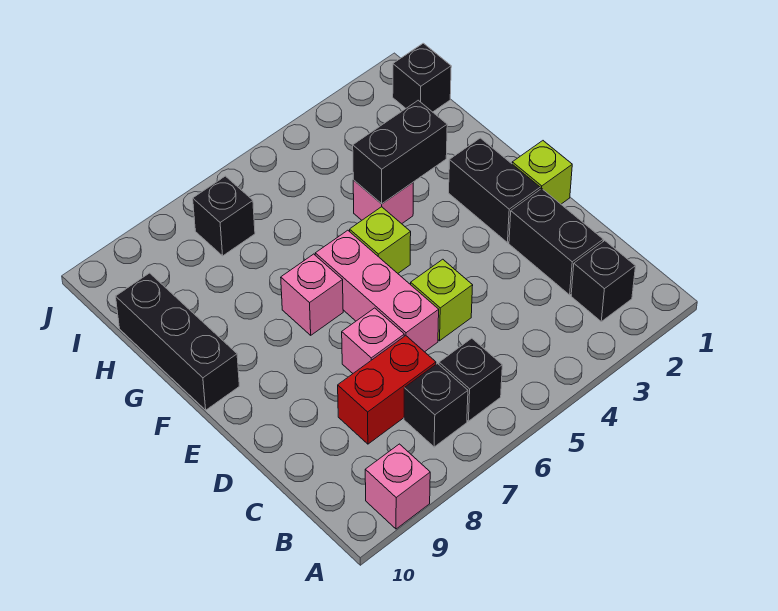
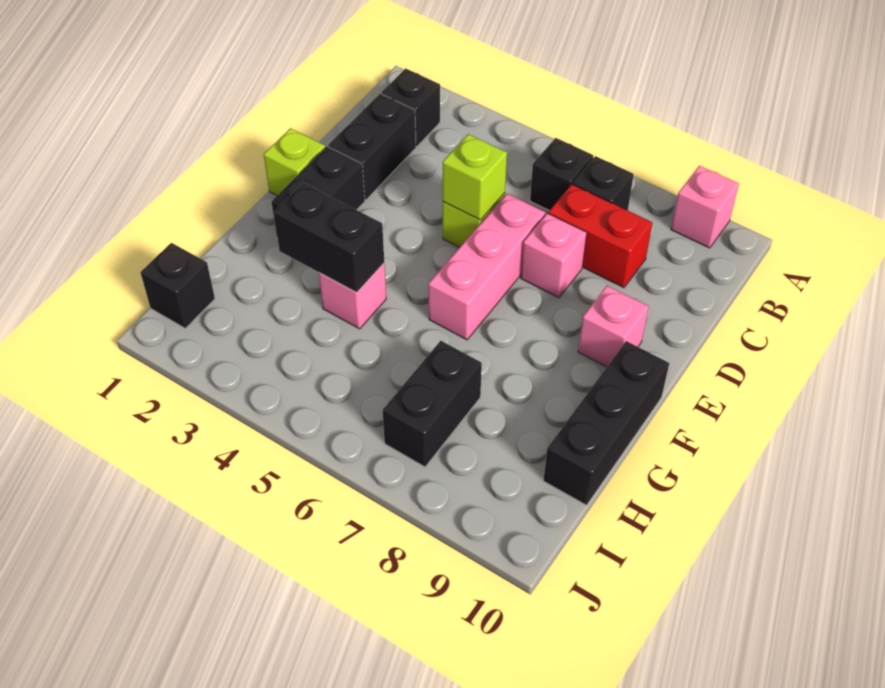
lime brick F5 level 1 -> lime brick D5 level 2
pink brick F7 level 1 -> pink brick E9 level 1
black brick I7 level 1 -> black brick H7:I7 level 1

